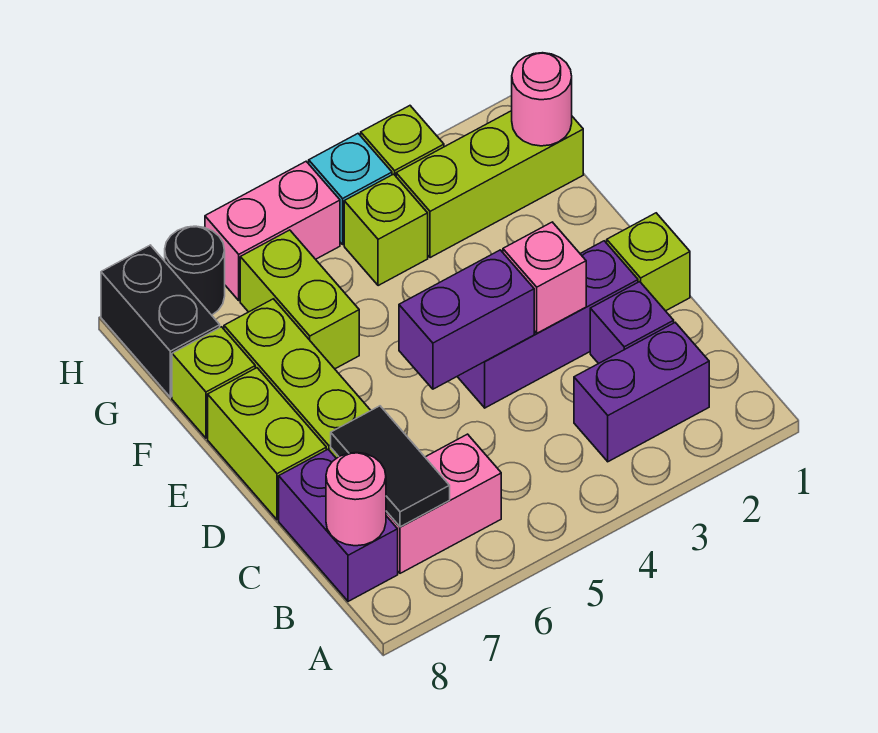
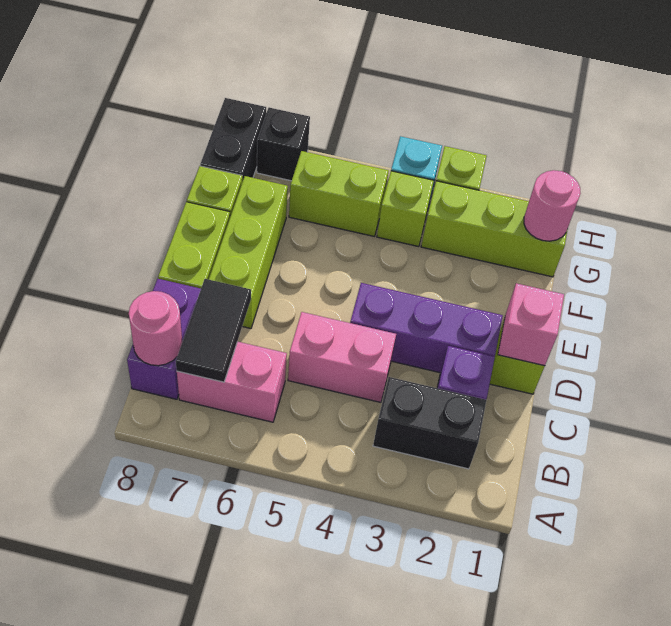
purple brick B2:B3 level 1 -> black brick B2:B3 level 1
pink brick D3 level 2 -> pink brick D1 level 2
purple brick D4:D5 level 2 -> none
lime brick F6:G6 level 1 -> lime brick G5:G6 level 1
pink brick H5:H6 level 1 -> pink brick C4:C5 level 1
black round brick H7 level 1 -> black brick H7 level 1

